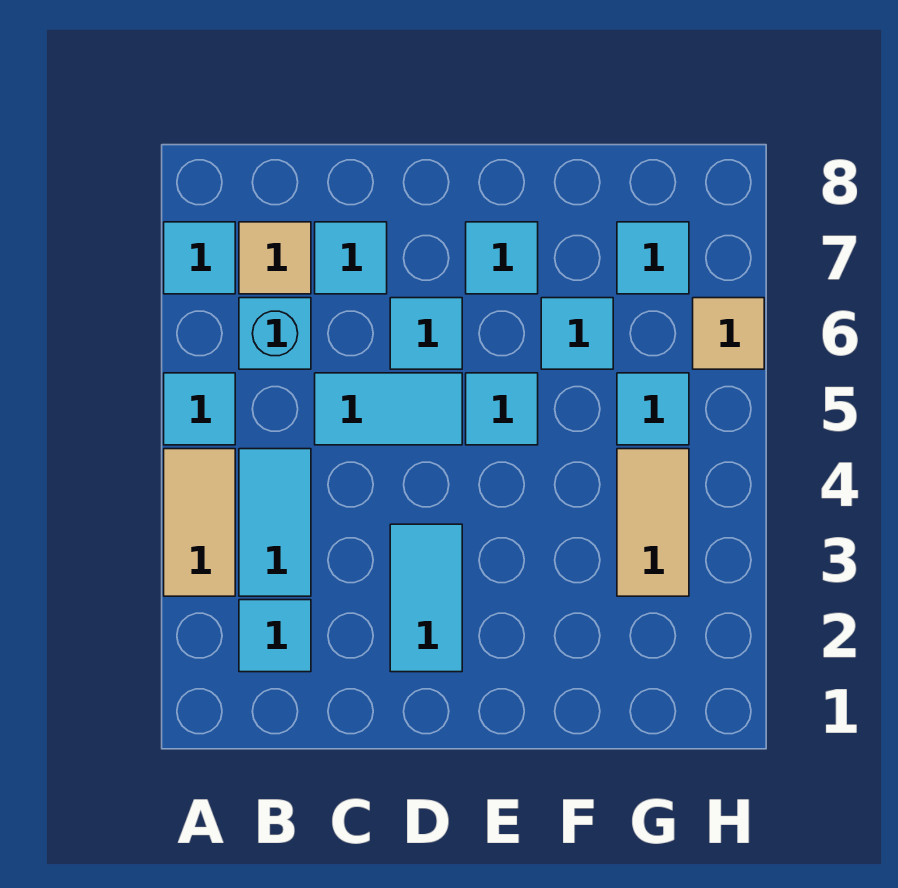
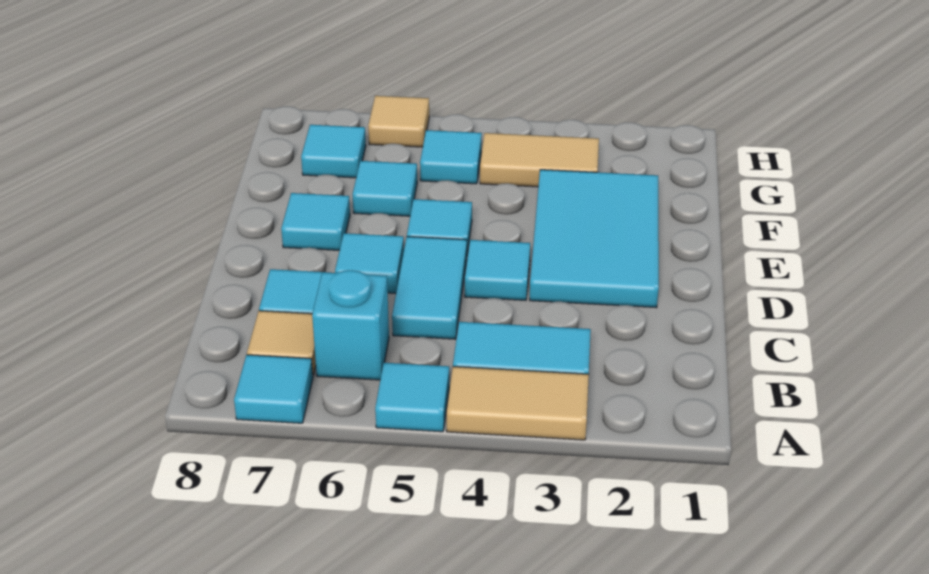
cyan tile B2 level 1 -> cyan tile D4 level 1
cyan tile D2:D3 level 1 -> cyan tile D2:F3 level 1

